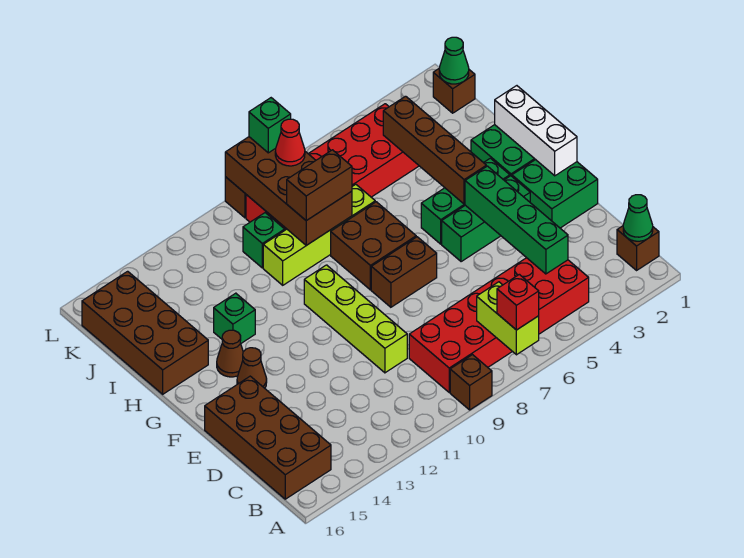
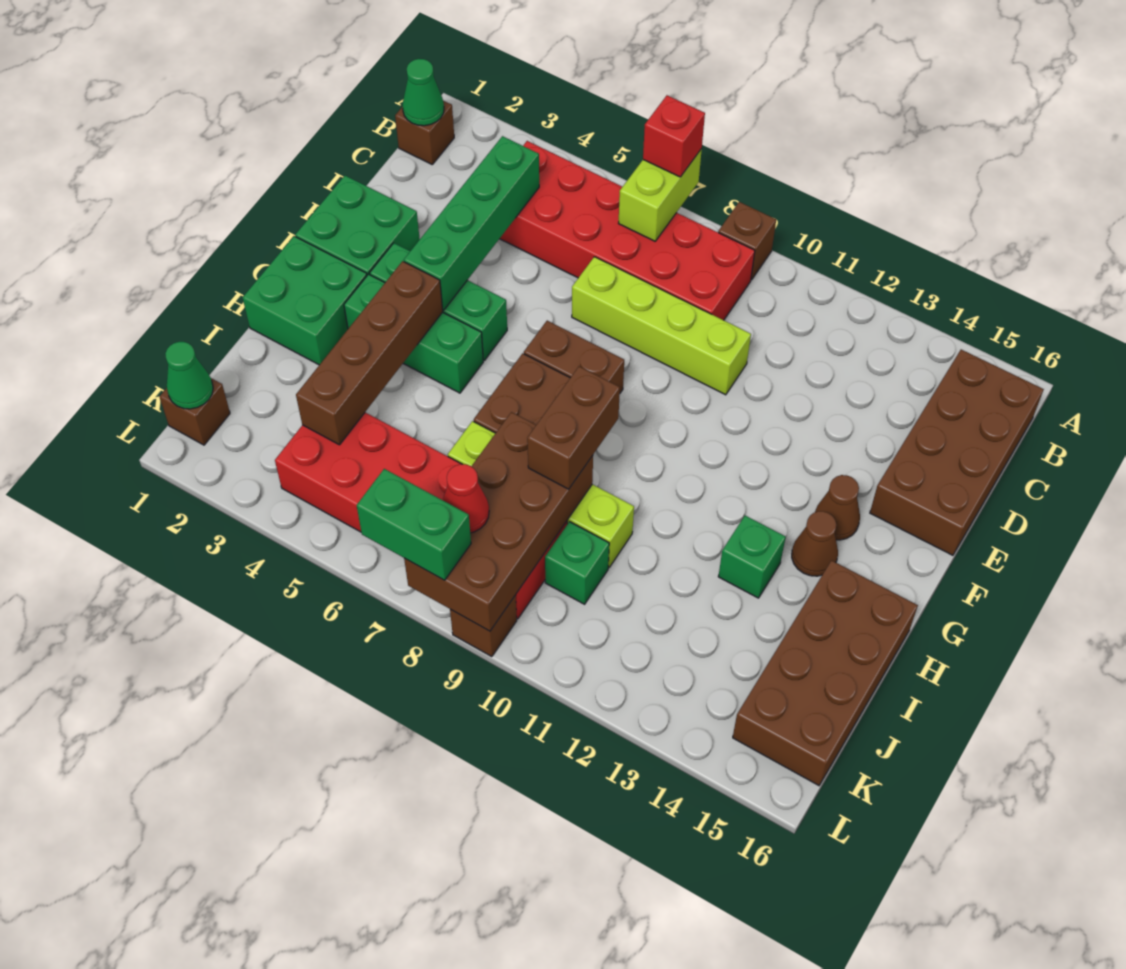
lime brick D10:G10 level 1 -> lime brick D7:D10 level 1
white brick F1:H1 level 2 -> none
brown brick I8:I9 level 3 -> brown brick H9:I9 level 3
green brick L8 level 3 -> green brick L7:L8 level 3

